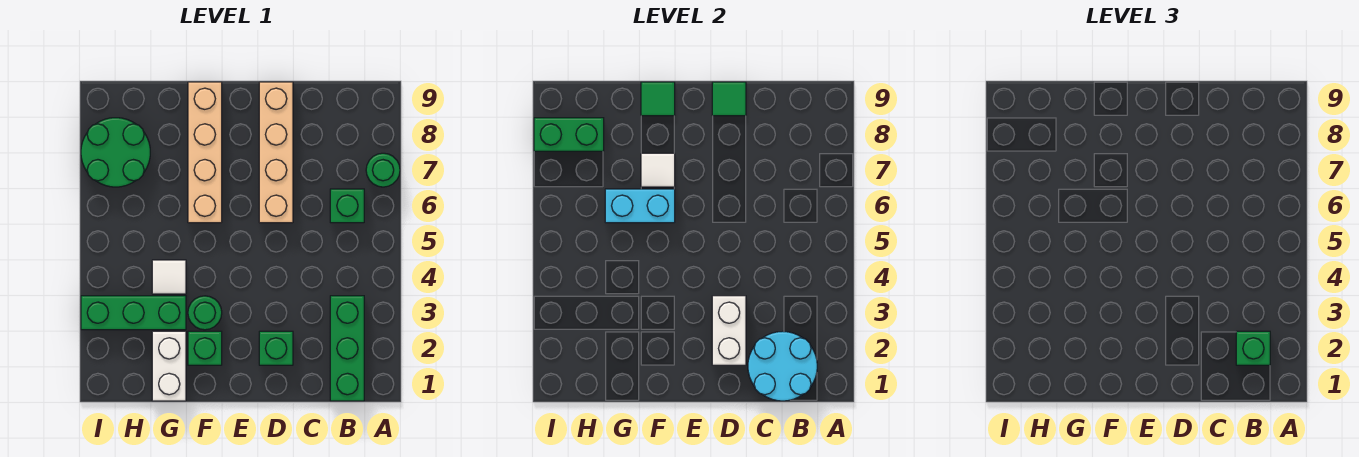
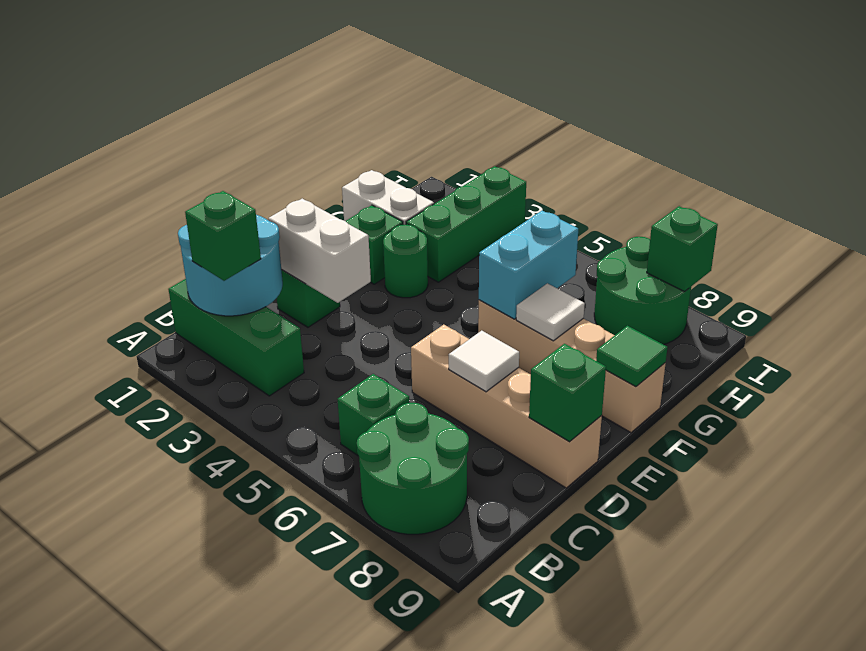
green round brick A7 level 1 -> green round brick A7:B8 level 1
green tile D9 level 2 -> green brick D9 level 2
white tile G4 level 1 -> white tile D7 level 2
green brick H8:I8 level 2 -> green brick I8 level 2

